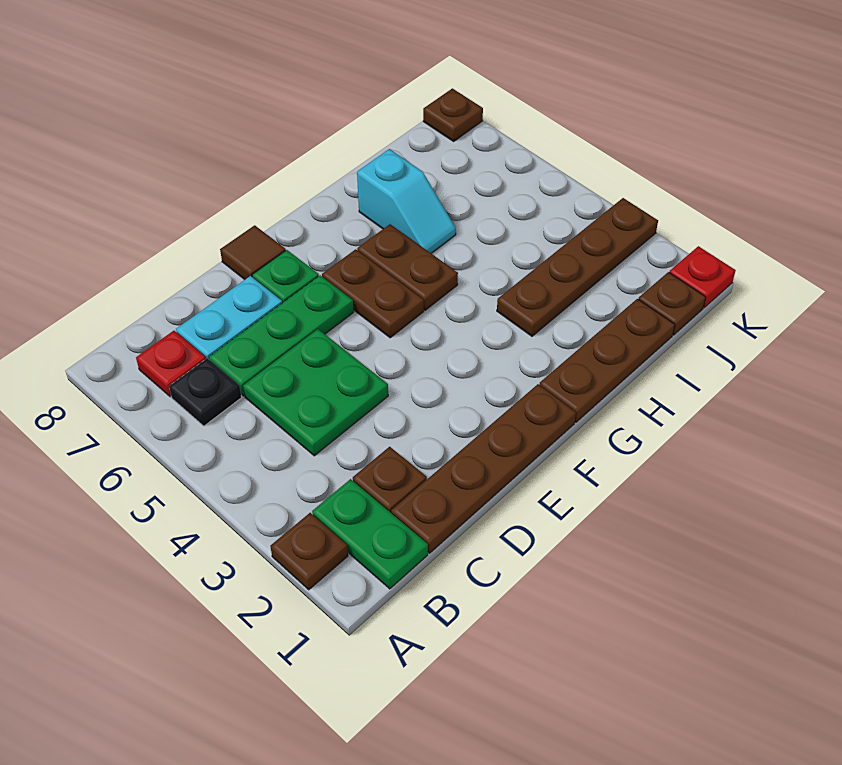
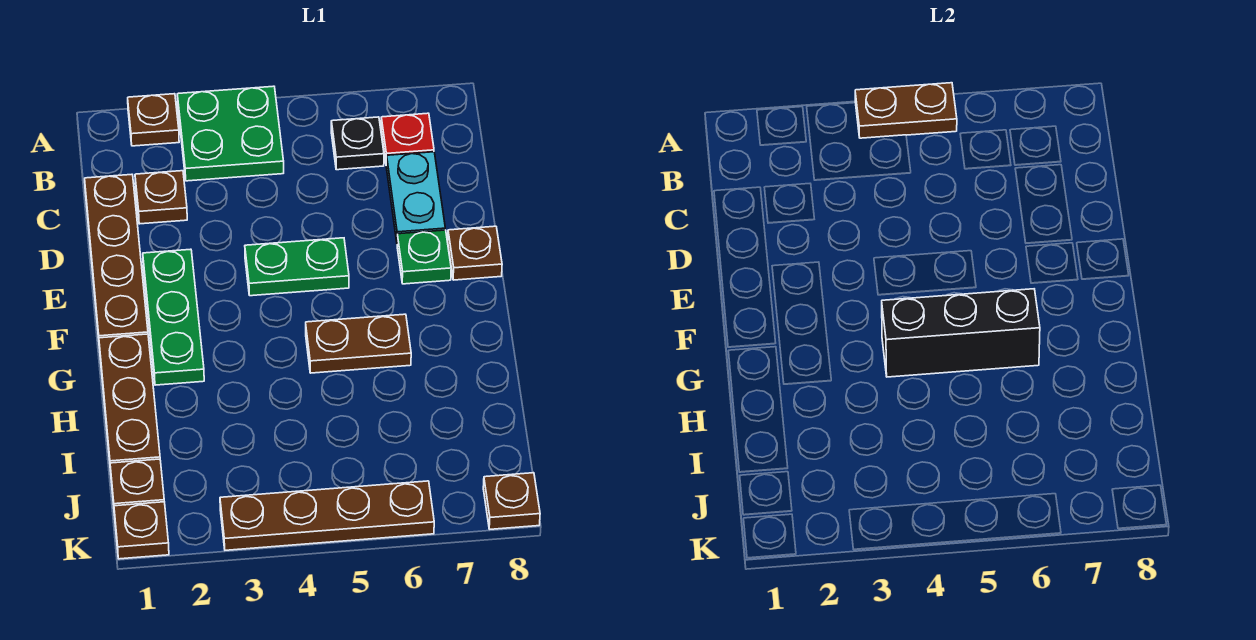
green plate B1:B2 level 1 -> green plate E4:E5 level 1
green plate C4:D5 level 1 -> green plate A3:B4 level 1
green plate C6:E6 level 1 -> green plate E2:G2 level 1
brown tile E8 level 1 -> brown plate E8 level 1
brown plate F5:F6 level 1 -> brown plate A4:A5 level 2
none -> black brick G4:G6 level 2
brown plate H3:K3 level 1 -> brown plate K3:K6 level 1
cyan slope H6:H7 level 1 top 7 -> none
red plate K1 level 1 -> brown plate K1 level 1

